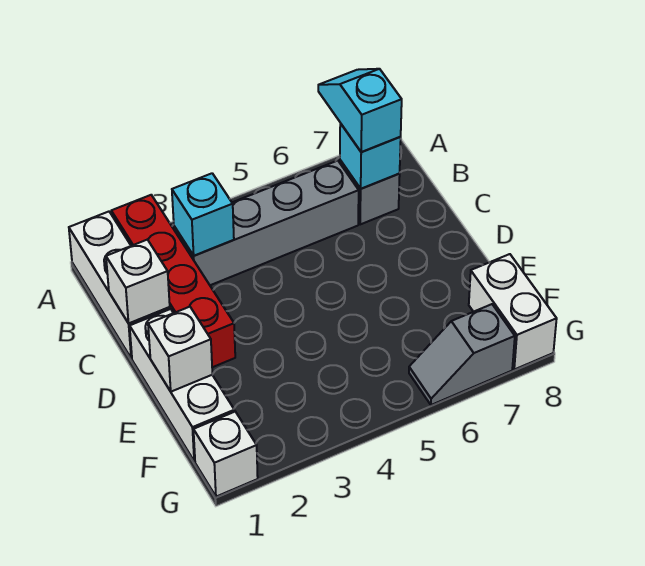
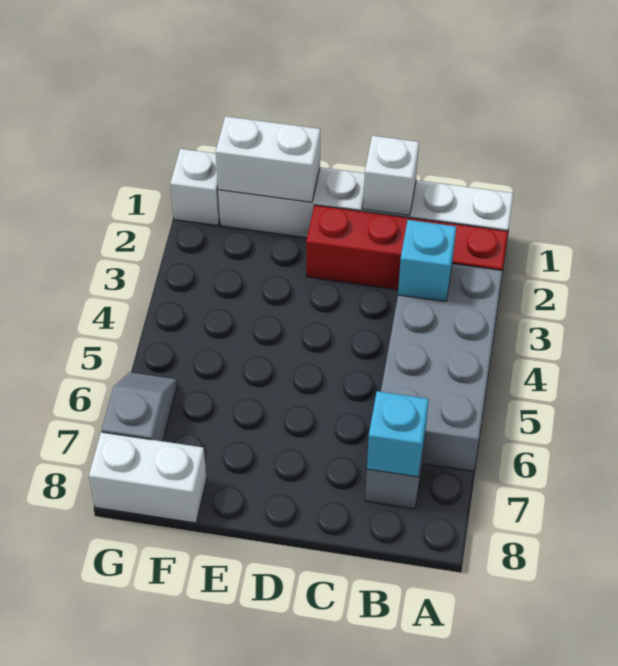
cyan slope A7:B7 level 3 top B -> none
grey brick B3:B6 level 1 -> grey brick A3:B6 level 1
white brick E1 level 2 -> white brick E1:F1 level 2

